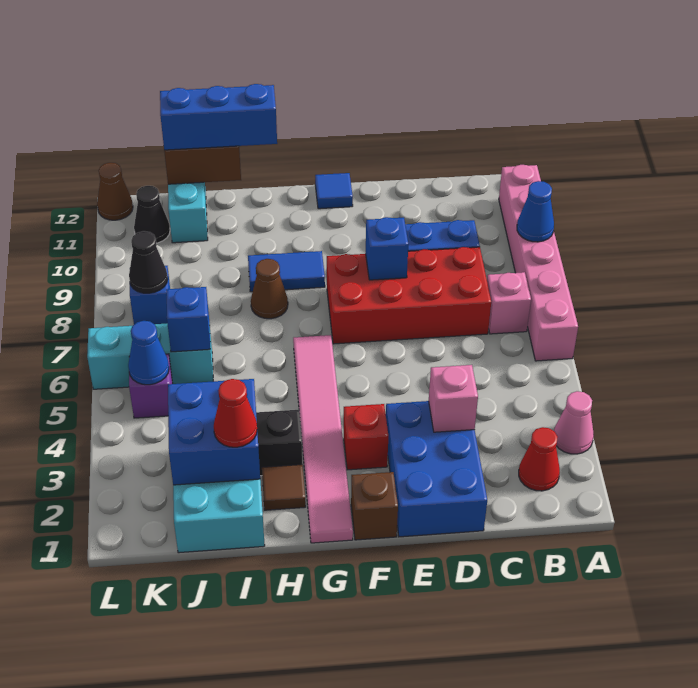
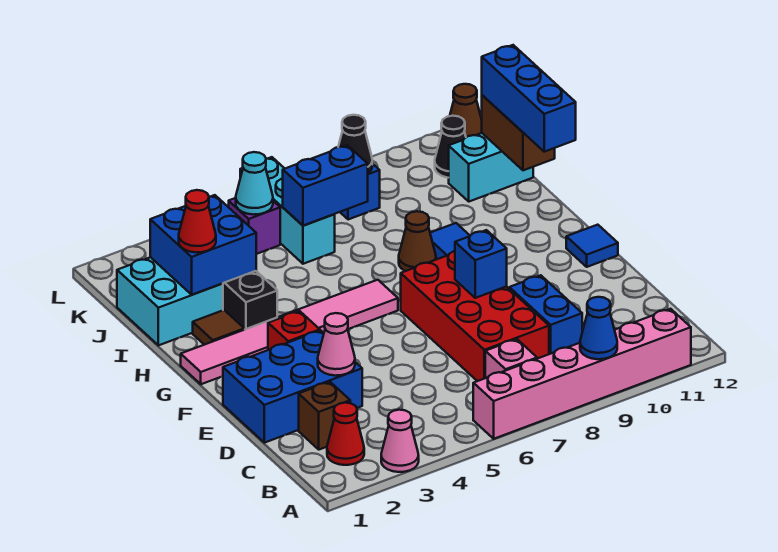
pink brick D3 level 2 -> pink cone D3 level 2
brown brick F1 level 1 -> brown brick C2 level 1
blue brick J6 level 2 -> blue brick J6:J7 level 2
blue cone K5 level 2 -> cyan cone K5 level 2

